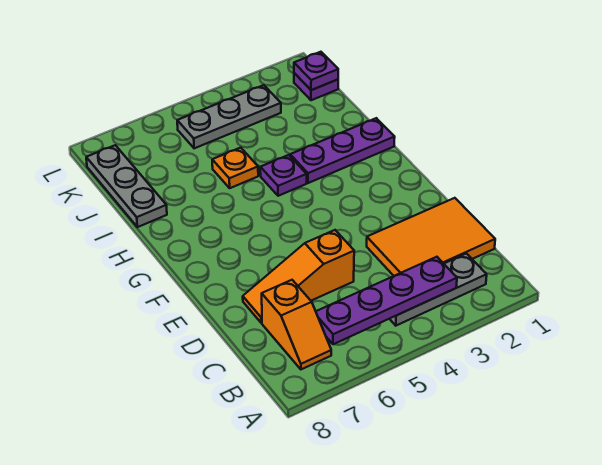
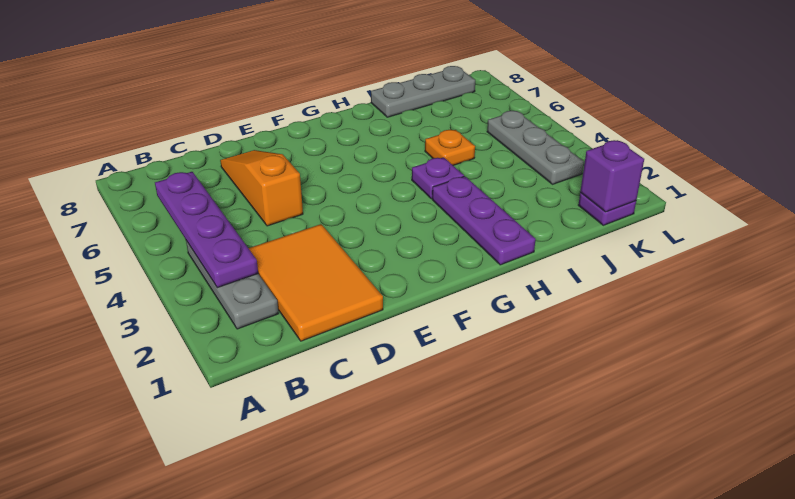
orange slope B7:C7 level 1 top C -> none
purple plate K1 level 2 -> purple brick K1 level 2

